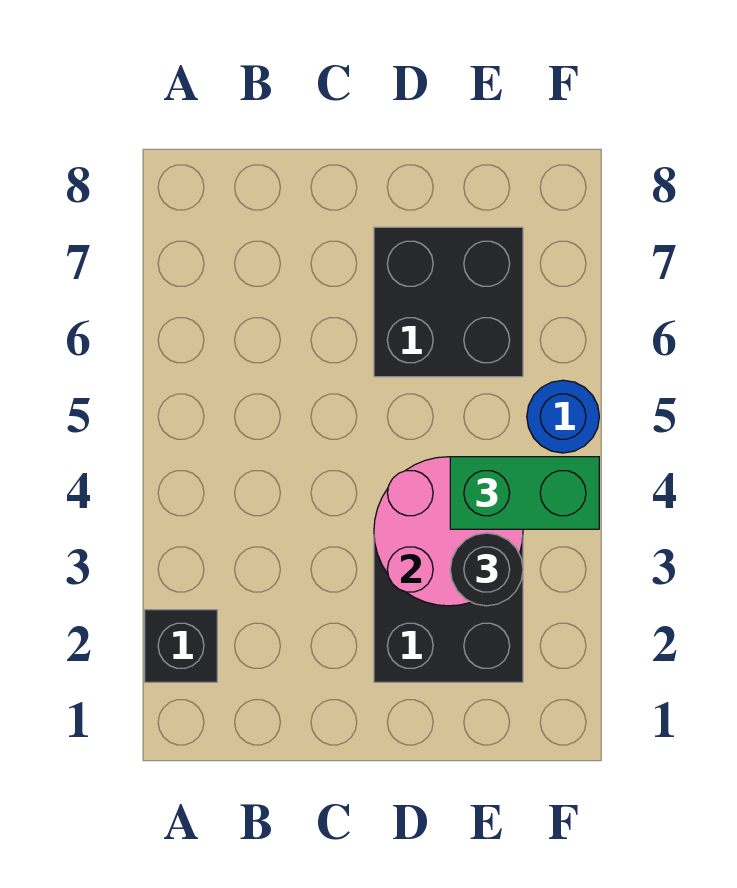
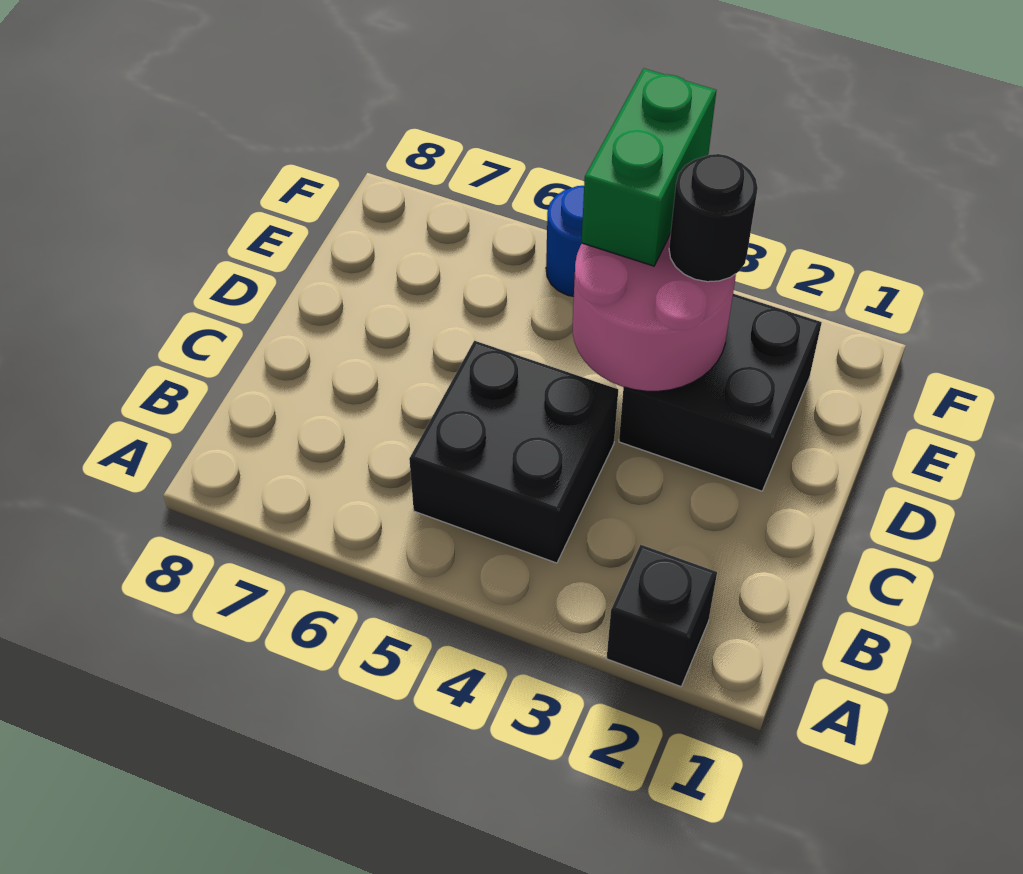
black brick D6:E7 level 1 -> black brick B4:C5 level 1

